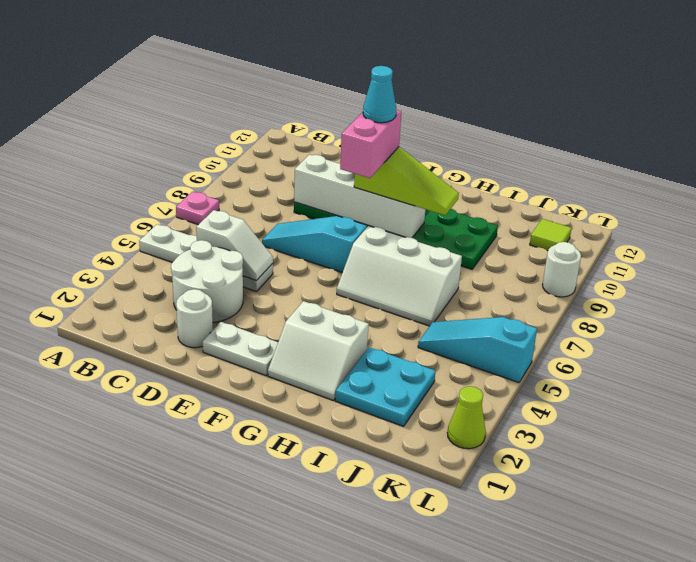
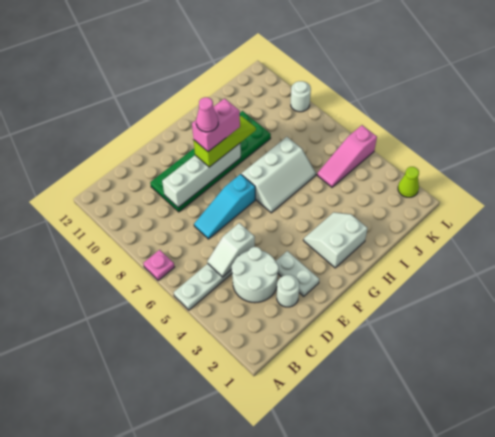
white slope C5:D5 level 2 top C -> white slope C5:D5 level 2 top D
white plate E2:F2 level 1 -> white plate E2:E3 level 1
pink brick F8:F9 level 4 -> pink brick F9:G9 level 4
cyan cone F9 level 5 -> pink cone F9 level 5
white slope G2:H3 level 1 top 3 -> white slope G2:H3 level 1 top 2
cyan plate I2:J3 level 1 -> none
cyan slope J5:L5 level 1 top L -> pink slope J5:L5 level 1 top L
lime tile K11 level 1 -> none

